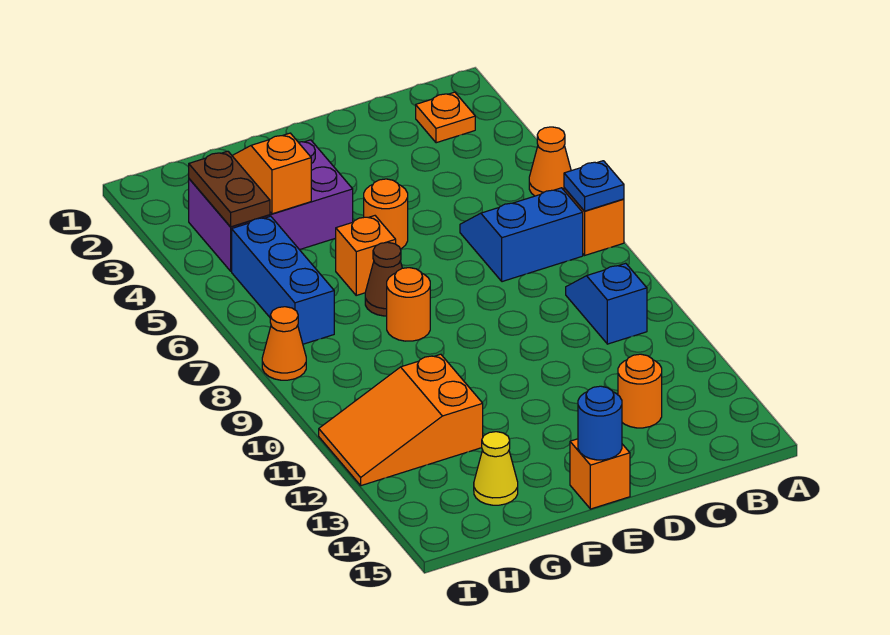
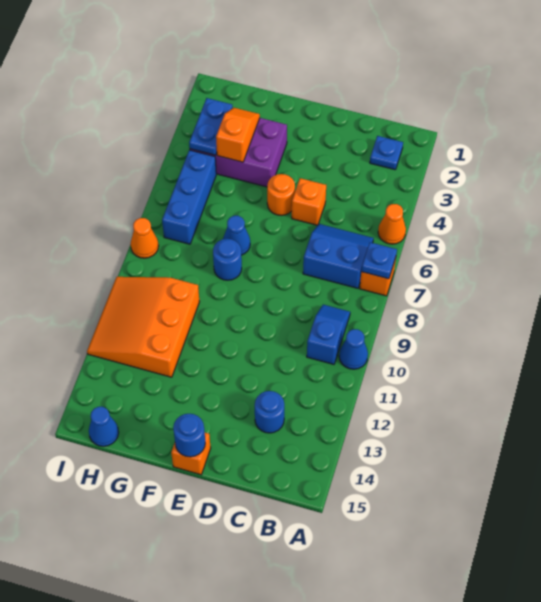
none -> blue cone A10 level 1
orange plate B2 level 1 -> blue plate B2 level 1
orange round brick C13 level 1 -> blue round brick C13 level 1
orange brick F6 level 1 -> orange brick D5 level 1
brown cone F7 level 1 -> blue cone F7 level 1
orange round brick F8 level 1 -> blue round brick F8 level 1
orange slope G11:I12 level 1 top G -> orange slope G10:I12 level 1 top G
yellow cone G14 level 1 -> none
brown plate H3:H4 level 2 -> blue plate H3:H4 level 2
none -> blue cone H15 level 1

